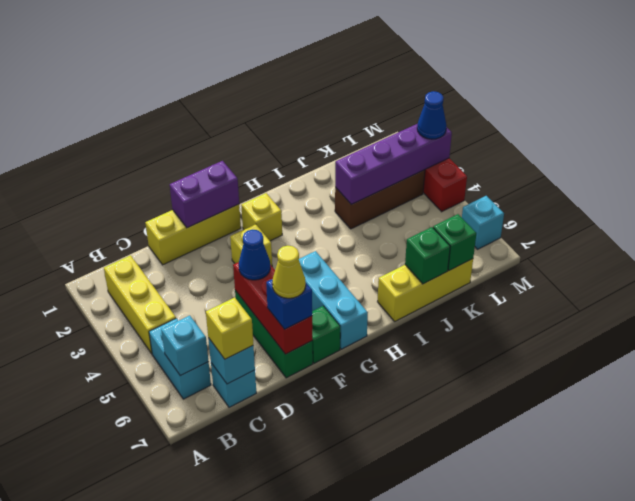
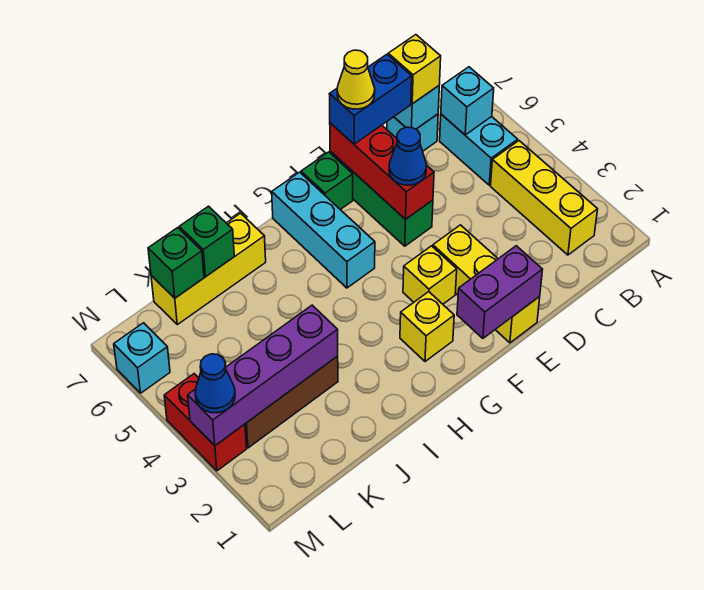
yellow brick D1:F1 level 1 -> yellow brick E1:E3 level 1
blue brick E7 level 3 -> blue brick D7:E7 level 3

